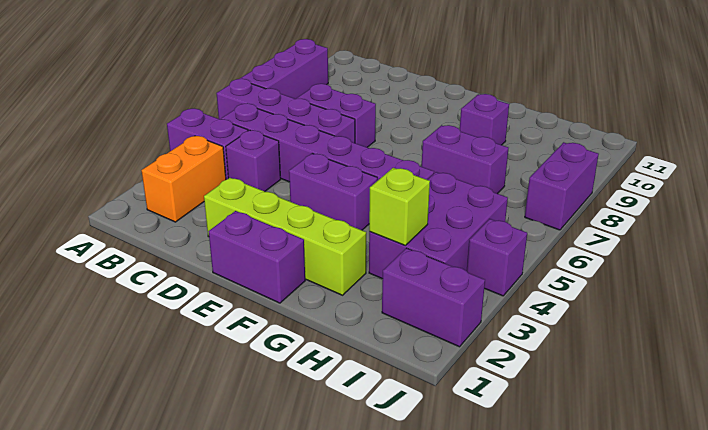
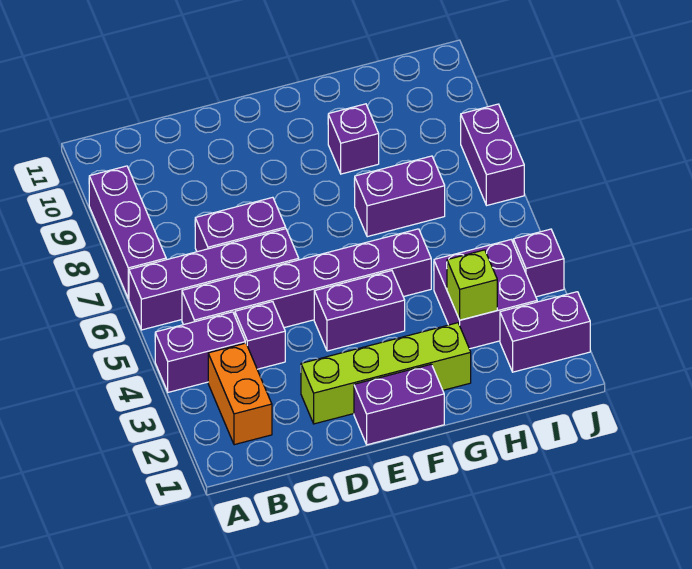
purple brick H3:I5 level 1 -> purple brick H3:I4 level 1

